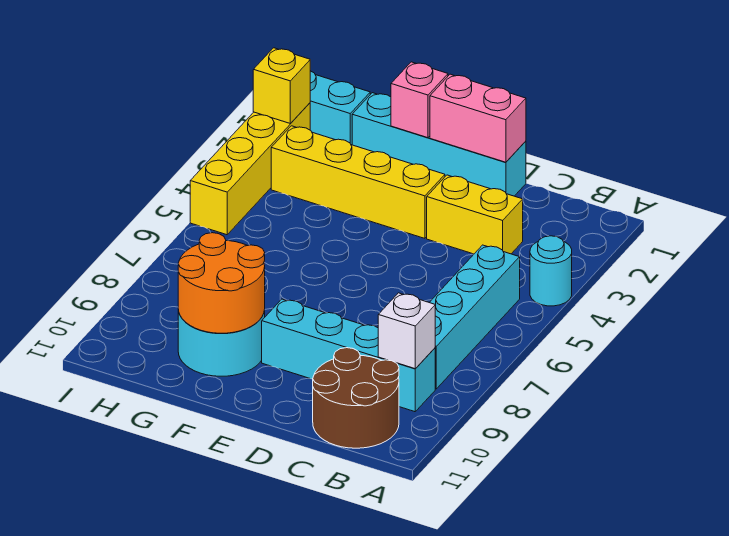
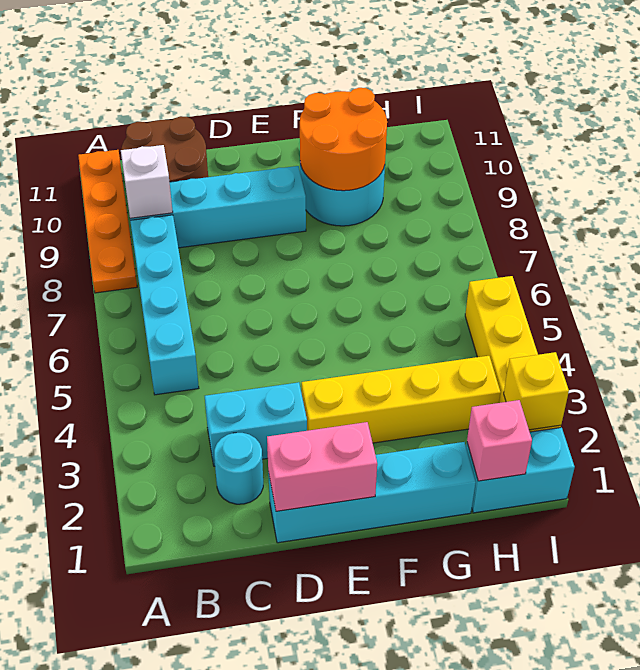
cyan round brick A4 level 1 -> cyan round brick C2 level 1
none -> orange plate A8:A11 level 1
yellow brick C3:D3 level 1 -> cyan brick C3:D3 level 1
pink brick F1 level 2 -> pink brick H1 level 2

